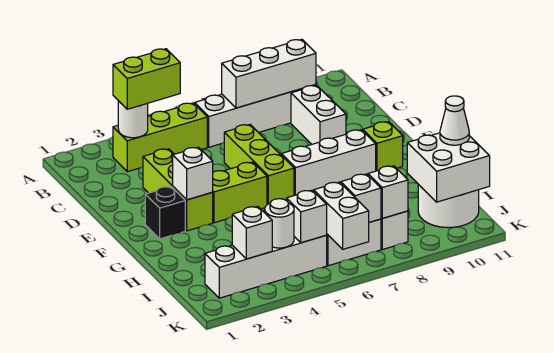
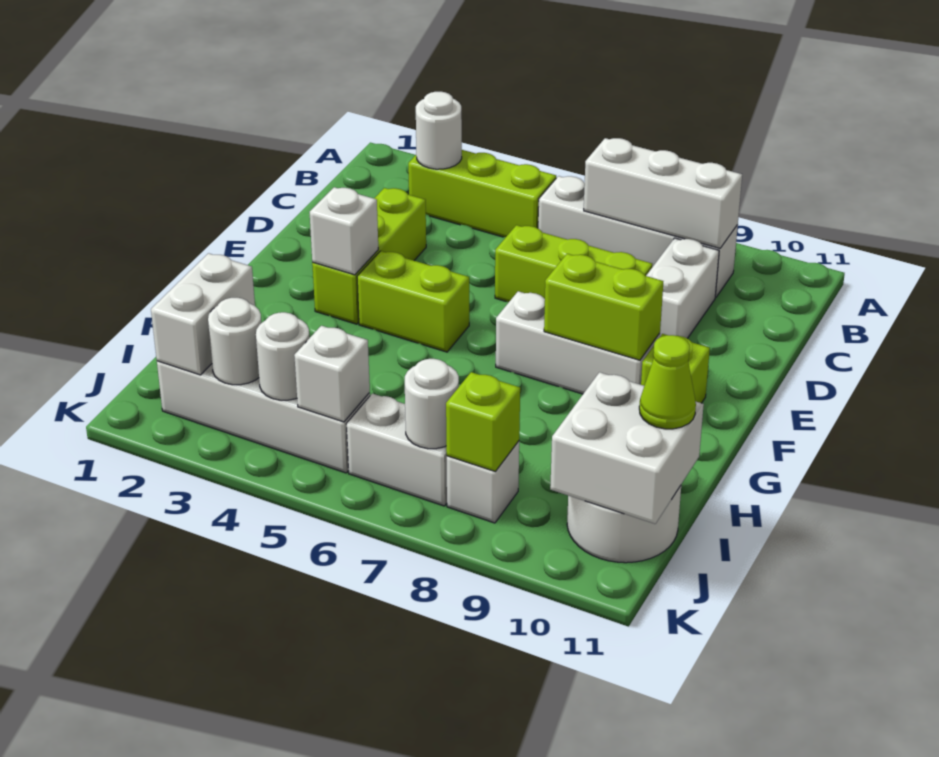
lime brick B3:B4 level 3 -> lime brick F8:F9 level 2
lime brick D6:F6 level 1 -> lime brick D6:D8 level 1
black brick F2 level 1 -> none
white cone I11 level 3 -> lime cone I11 level 3
white brick J3 level 2 -> white round brick J3 level 2
white brick J6:K6 level 2 -> white brick I2:J2 level 2
white brick J7 level 2 -> white round brick J7 level 2
white brick J8 level 2 -> lime brick J8 level 2

